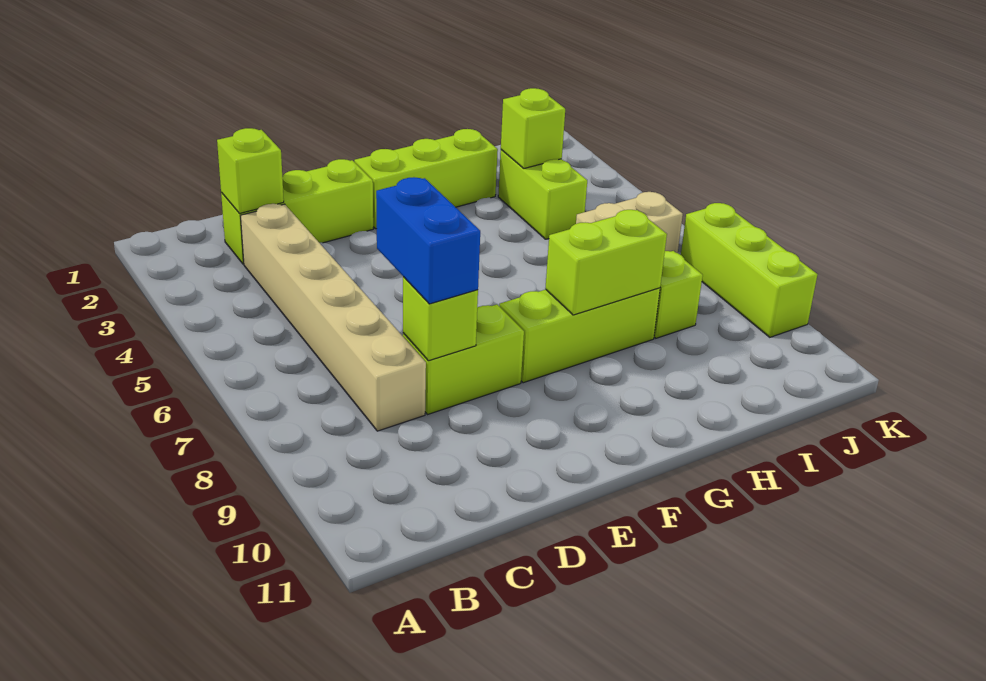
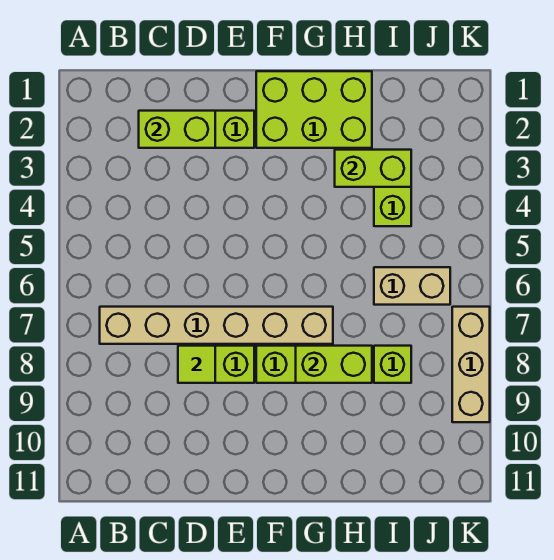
lime brick C2 level 2 -> lime brick C2:D2 level 2
tan brick C3:C8 level 1 -> tan brick B7:G7 level 1
blue brick D7:D8 level 3 -> none
lime brick D8 level 2 -> lime tile D8 level 2
lime brick F2:H2 level 1 -> lime brick F1:H2 level 1
lime brick I3 level 2 -> lime brick H3:I3 level 2
lime brick K7:K9 level 1 -> tan brick K7:K9 level 1

